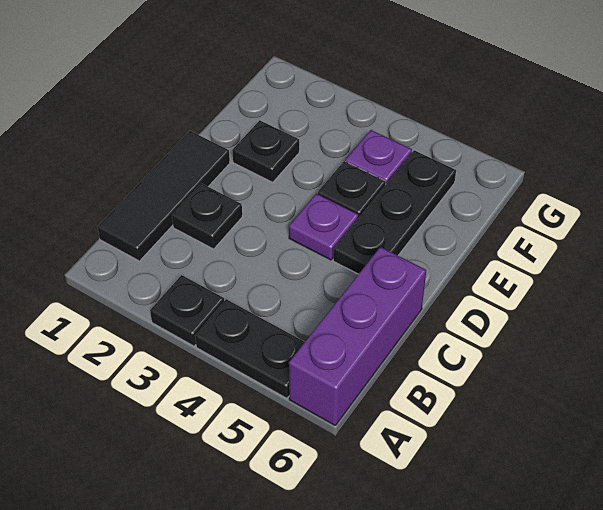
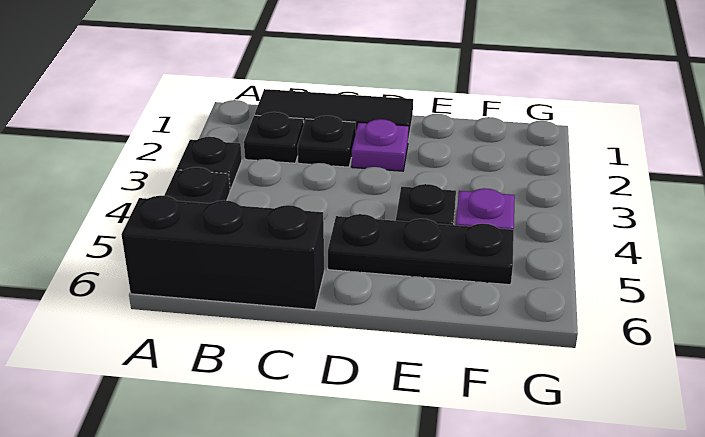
purple brick A6:C6 level 1 -> black brick A6:C6 level 1
purple plate D4 level 1 -> purple plate D2 level 1
black plate E2 level 1 -> black plate B2 level 1

